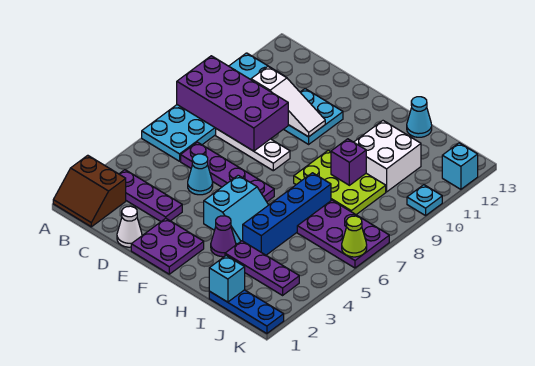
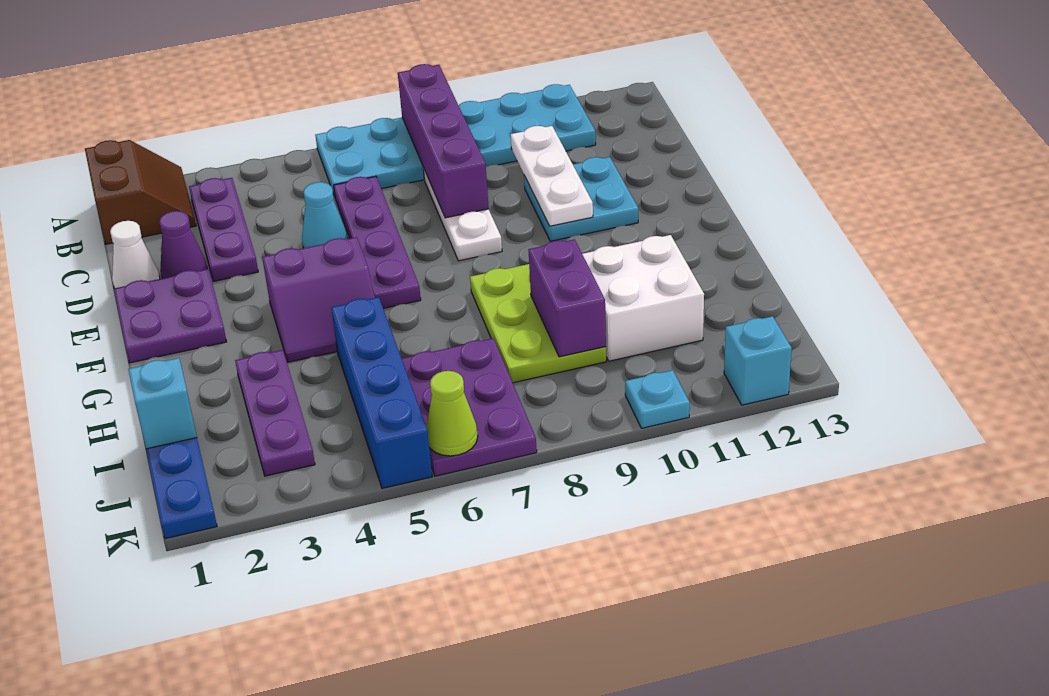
brown slope A1:B2 level 1 top 2 -> brown slope A1:B2 level 1 top 1
purple brick A8:D9 level 2 -> purple brick A8:D8 level 2
white slope C10:E10 level 2 top C -> white plate C10:E10 level 2
cyan slope F4:G5 level 1 top F -> purple slope F4:G5 level 1 top F
purple cone G3 level 1 -> purple cone D2 level 1
blue brick H4:H7 level 1 -> blue brick H5:K5 level 1
purple brick H9 level 2 -> purple brick H9:I9 level 2
cyan cone H13 level 1 -> none

